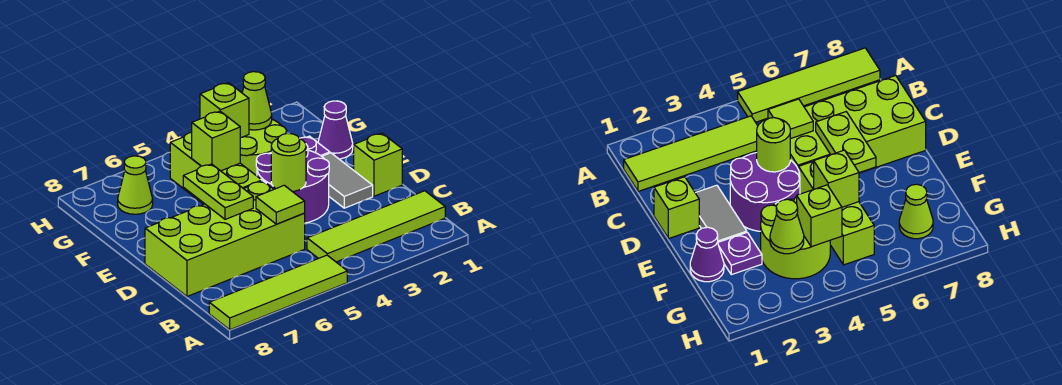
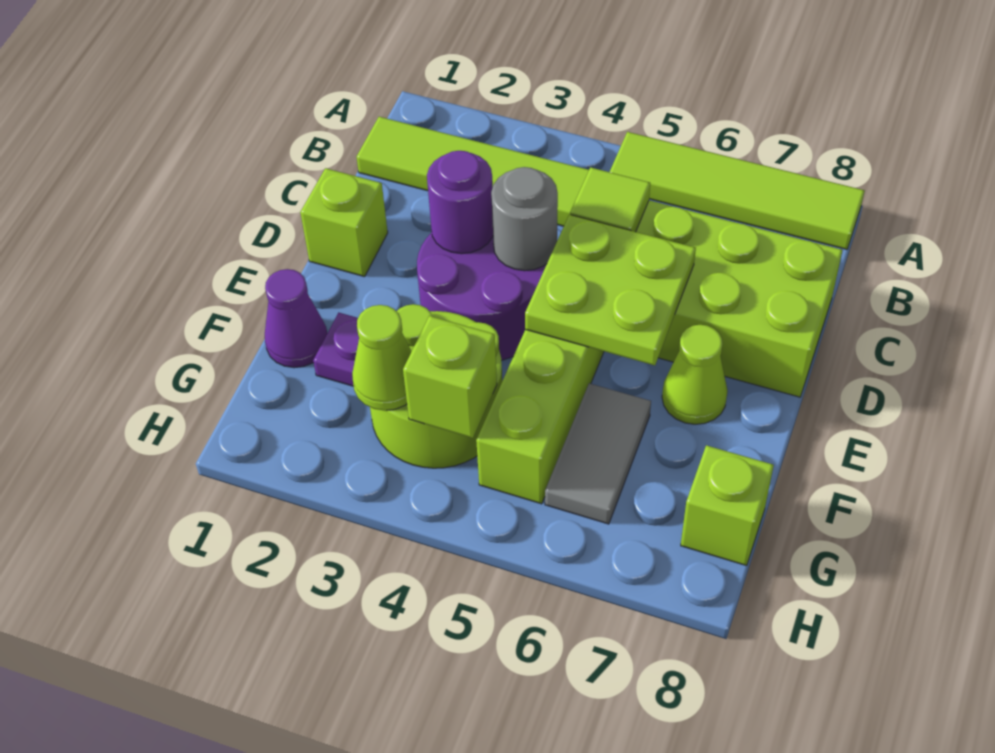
grey tile D2:E2 level 1 -> grey tile F6:G6 level 1
none -> purple round brick D3 level 2
lime round brick D4 level 2 -> grey round brick D4 level 2
lime plate D6:E6 level 2 -> lime plate D5:E6 level 2
lime brick F5 level 2 -> lime brick G8 level 1
lime cone G7 level 1 -> lime cone E7 level 1

